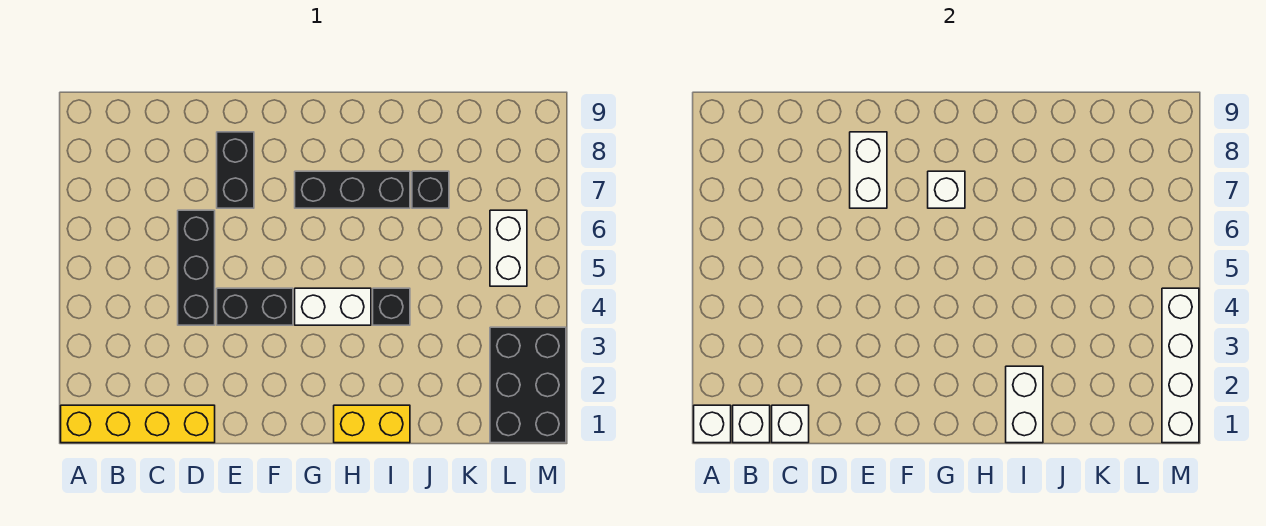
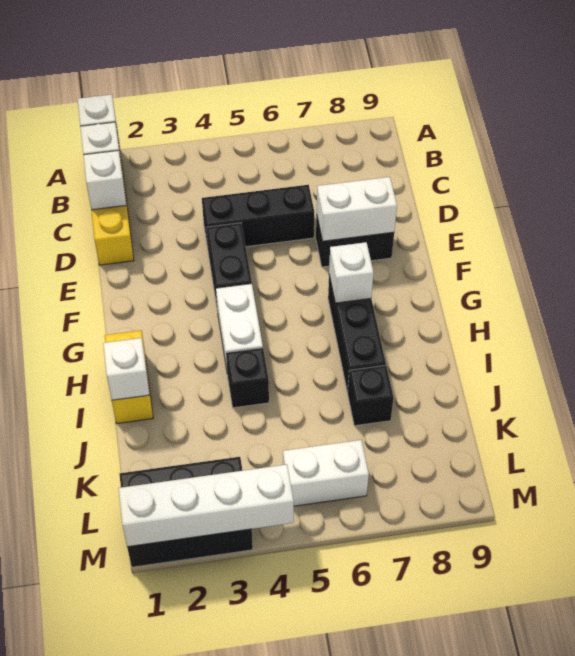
white brick I1:I2 level 2 -> white brick I1 level 2

